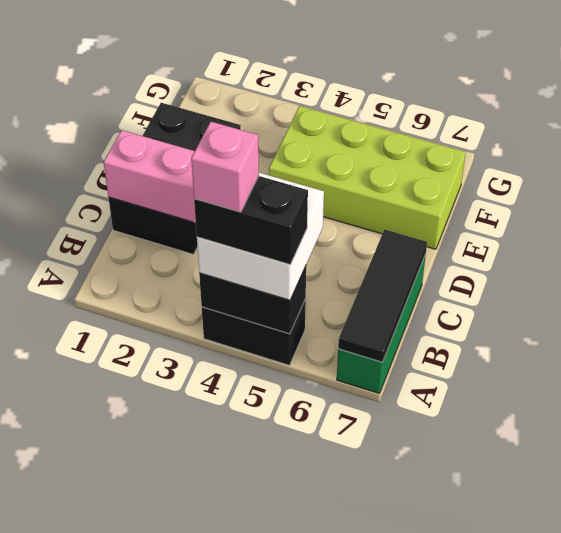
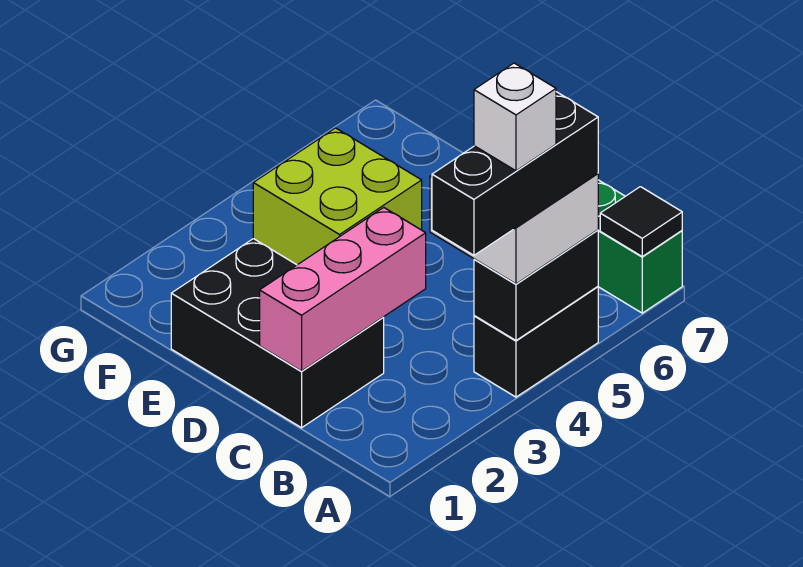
black brick A4:A5 level 4 -> black brick A3:A5 level 4
pink brick A4 level 5 -> white brick A4 level 5
black tile A7:C7 level 2 -> black tile A7 level 2
lime brick E4:F7 level 1 -> lime brick E4:F5 level 1

